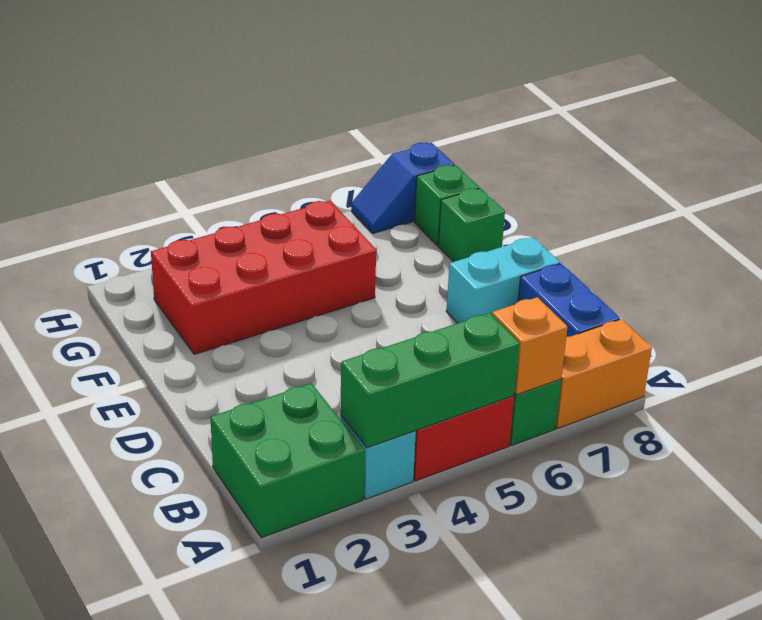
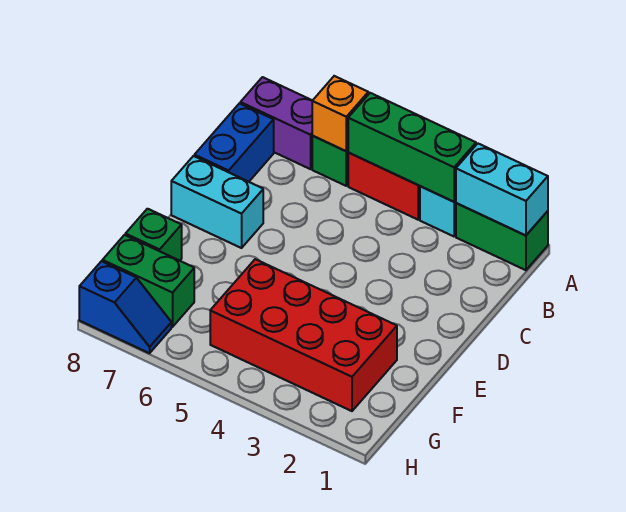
green brick A1:B2 level 1 -> green brick A1:A2 level 1
none -> cyan brick A1:A2 level 2
orange brick A7:A8 level 1 -> purple brick A7:A8 level 1
green brick G8 level 1 -> green brick G7:G8 level 1

